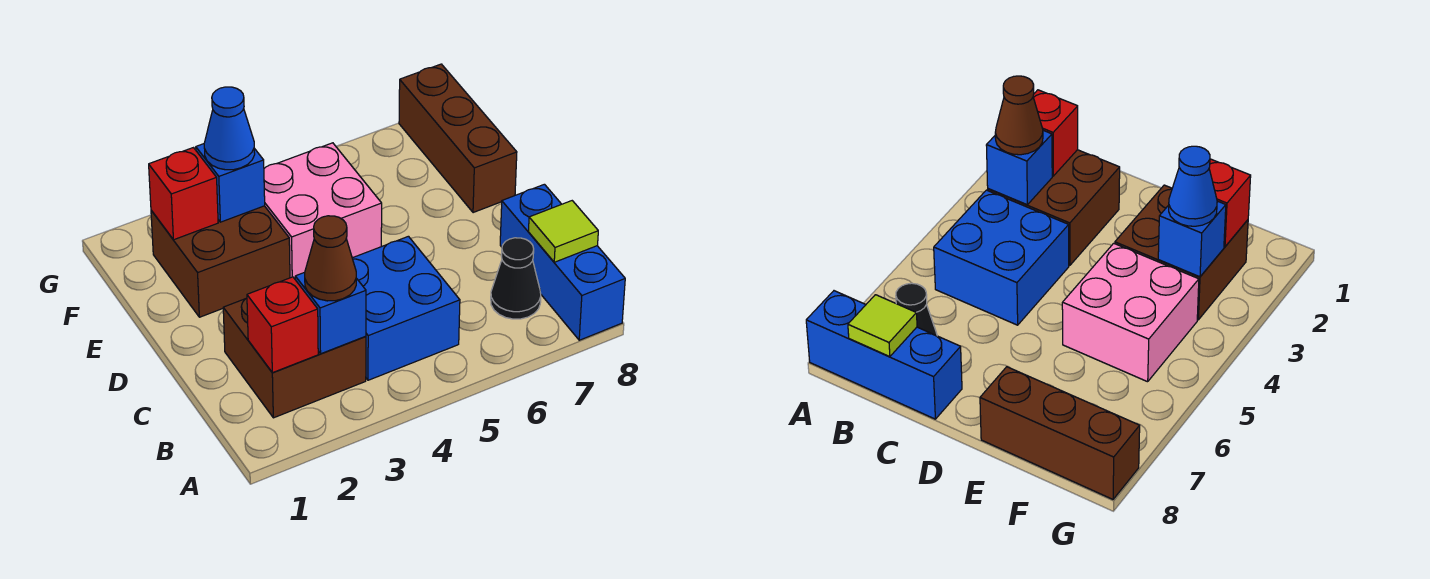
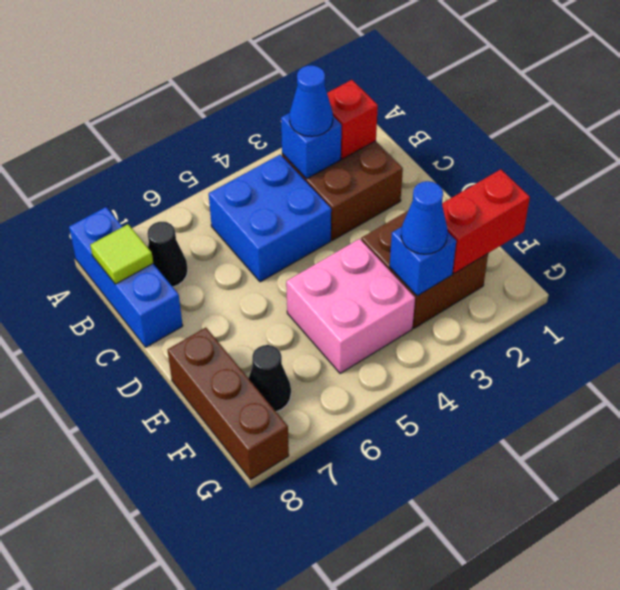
brown cone B3 level 3 -> blue cone B3 level 3
red brick F2 level 2 -> red brick F1:F2 level 2
none -> black cone F7 level 1

